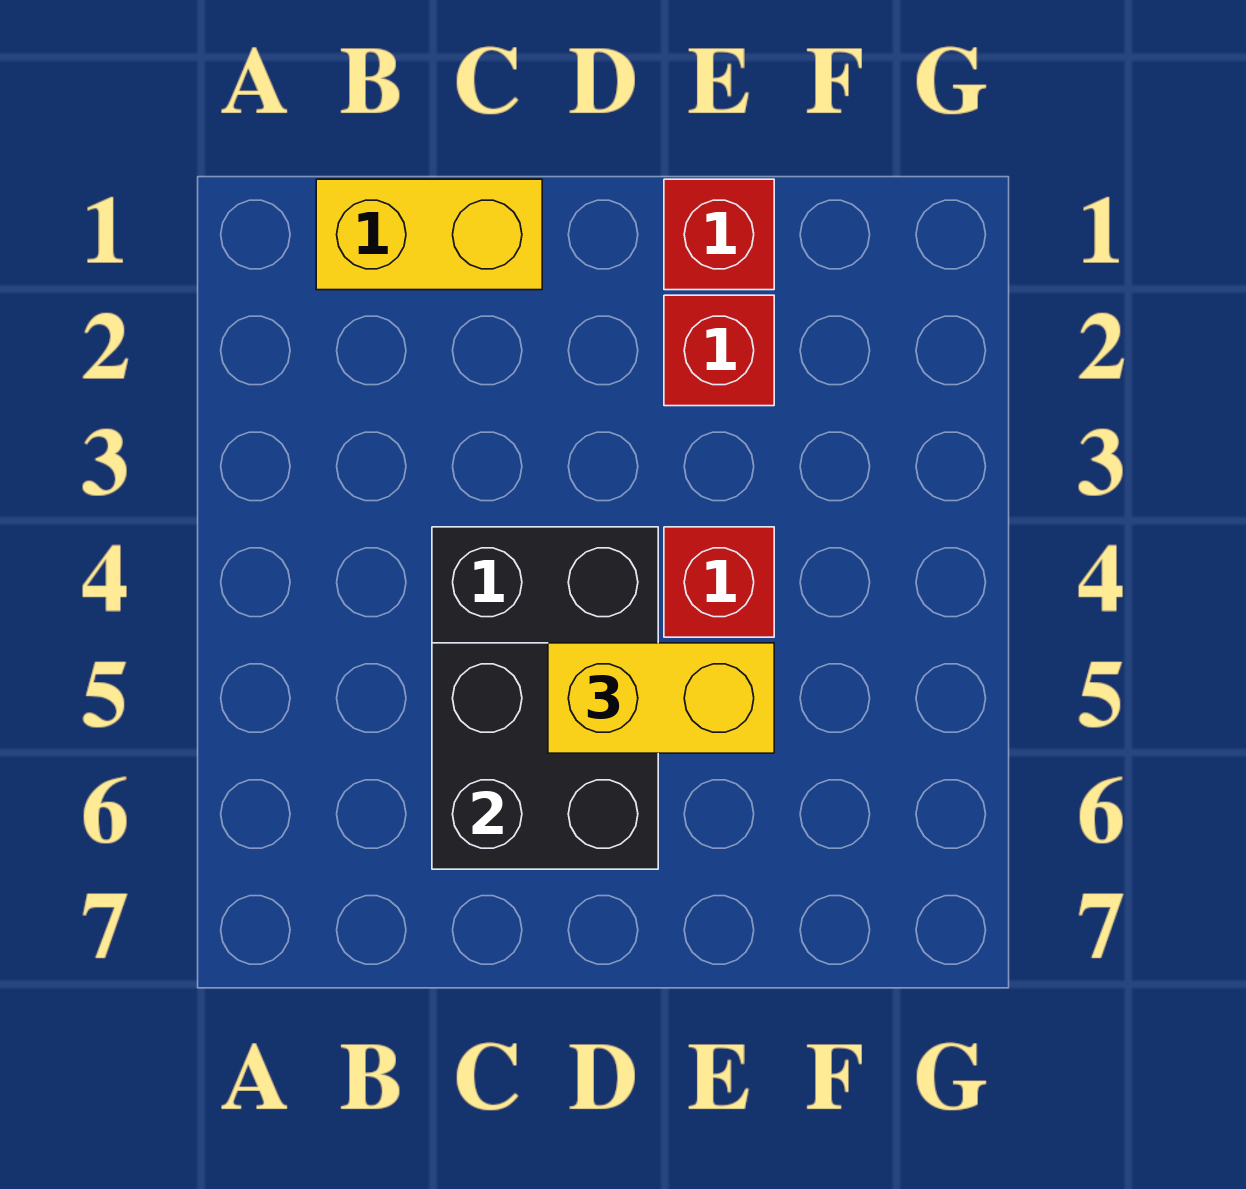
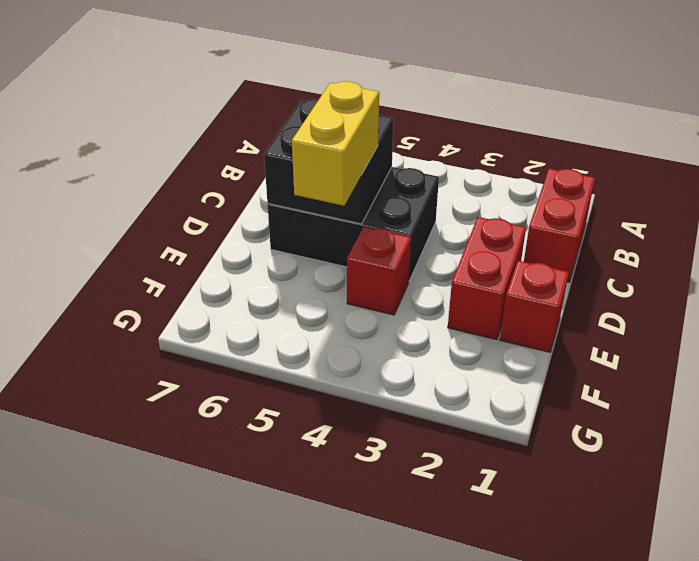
yellow brick B1:C1 level 1 -> red brick B1:C1 level 1
red brick E2 level 1 -> red brick D2:E2 level 1

